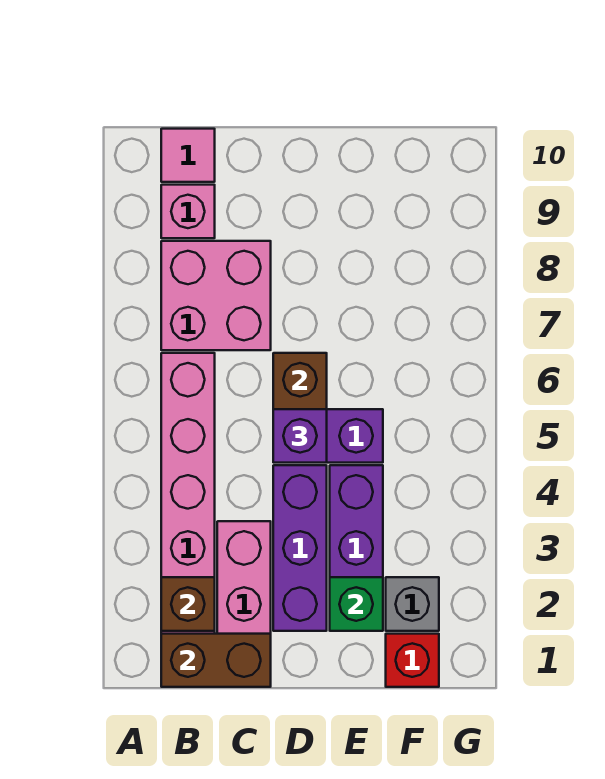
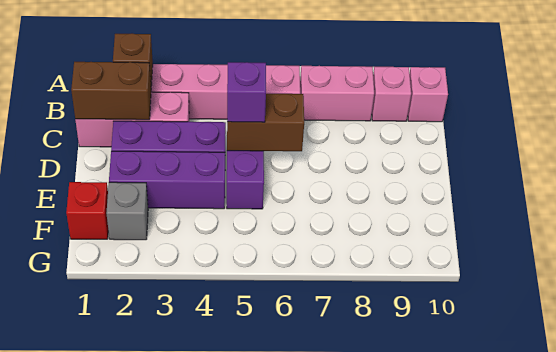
brown brick B1:C1 level 2 -> brown brick C1:C2 level 2
pink brick B7:C8 level 1 -> pink brick B7:B8 level 1
pink tile B10 level 1 -> pink brick B10 level 1
green brick E2 level 2 -> none

